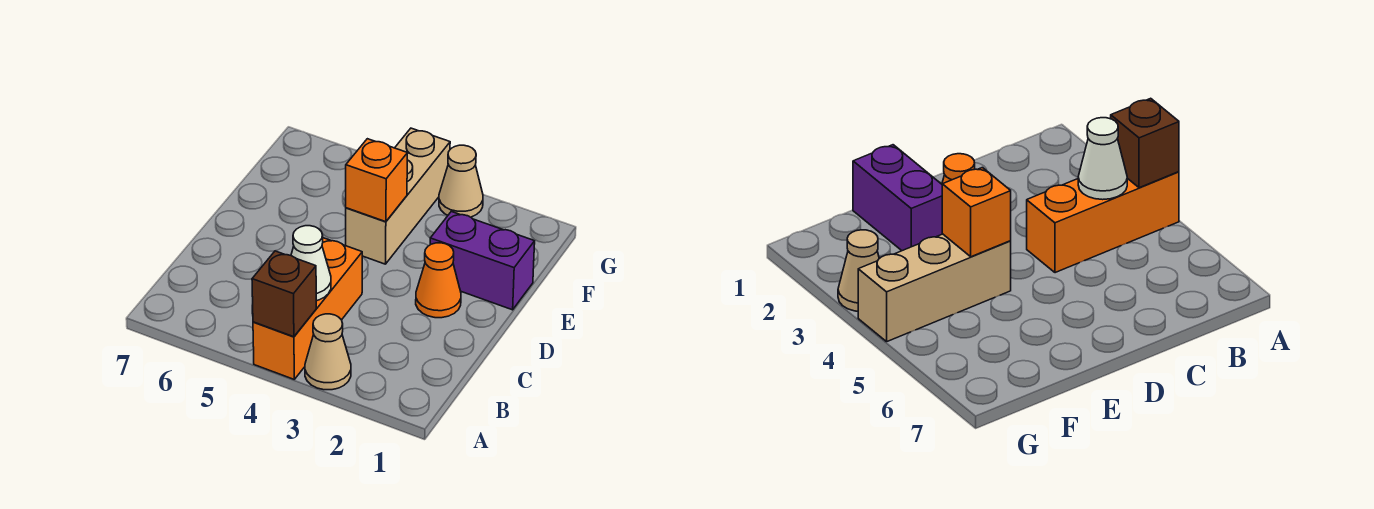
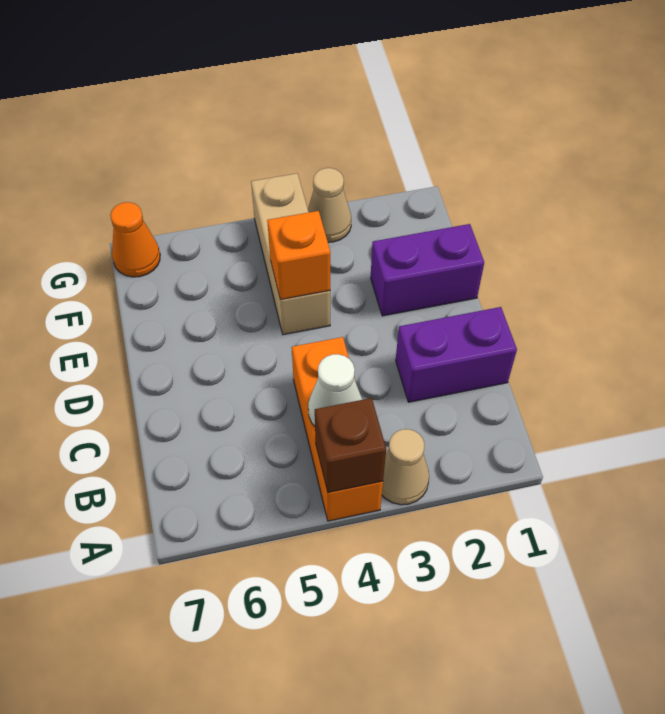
none -> purple brick C1:C2 level 1
orange cone D2 level 1 -> orange cone G7 level 1

